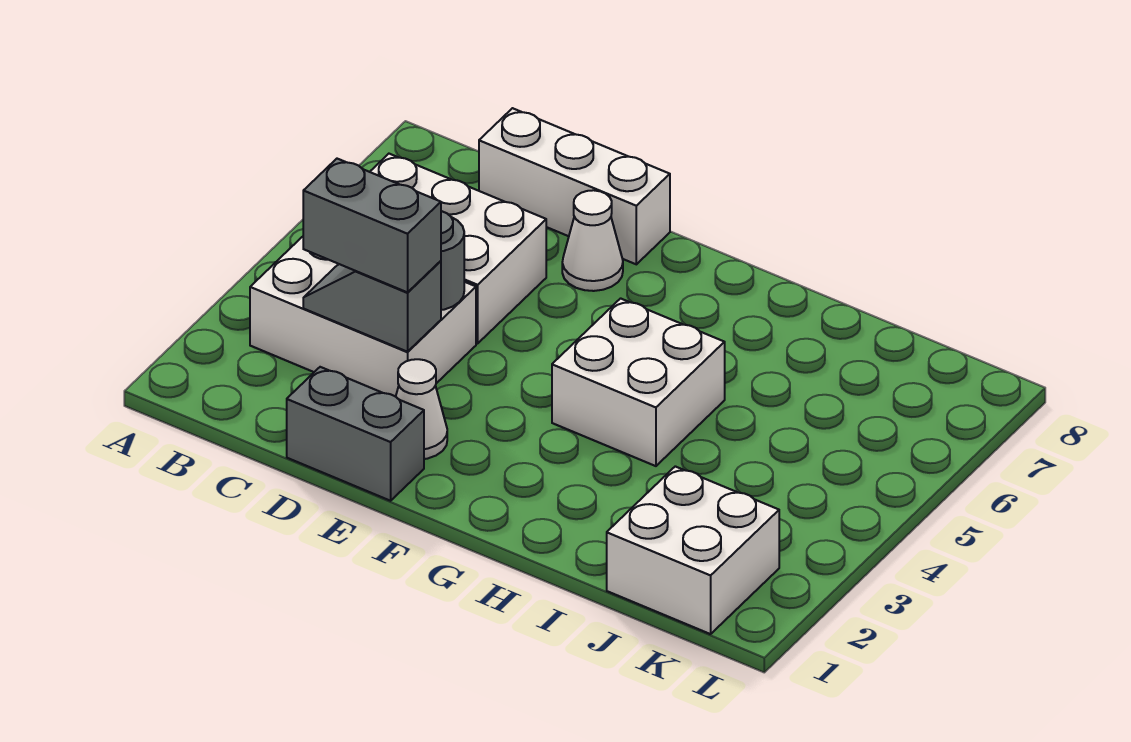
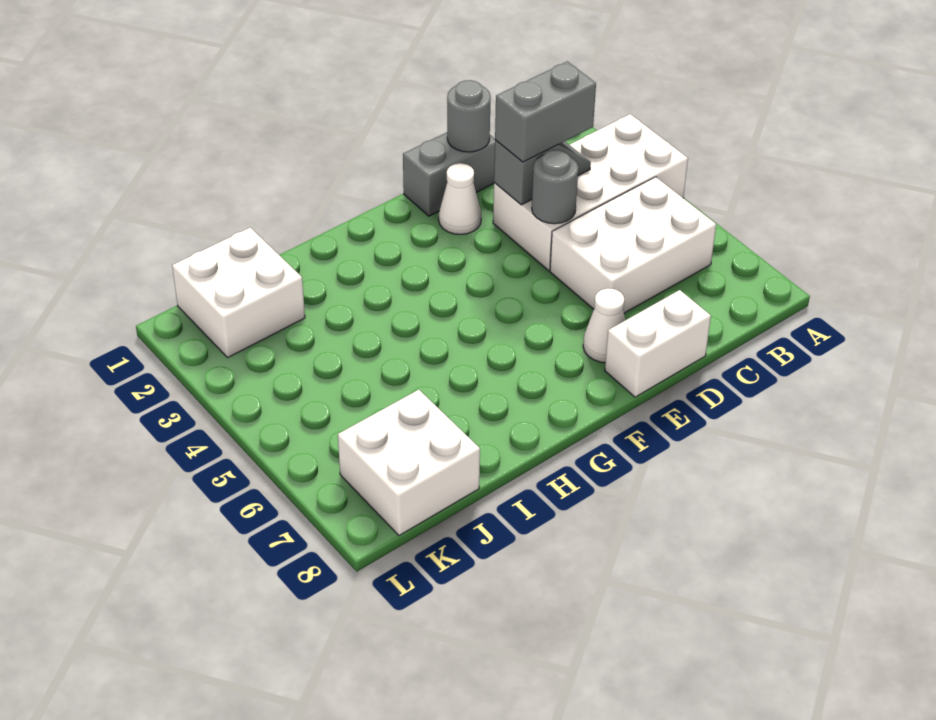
white brick B3:D4 level 1 -> white brick A3:D4 level 1
white brick C8:E8 level 1 -> white brick D8:E8 level 1
none -> grey round brick D1 level 2
white brick G4:H5 level 1 -> white brick J7:K8 level 1

